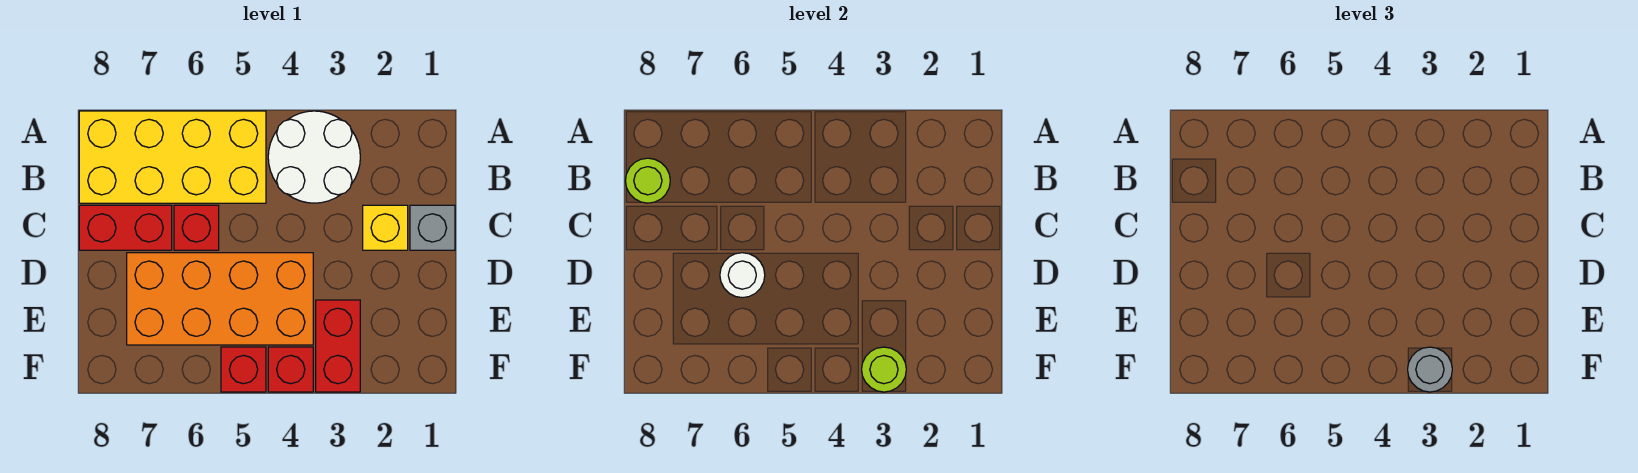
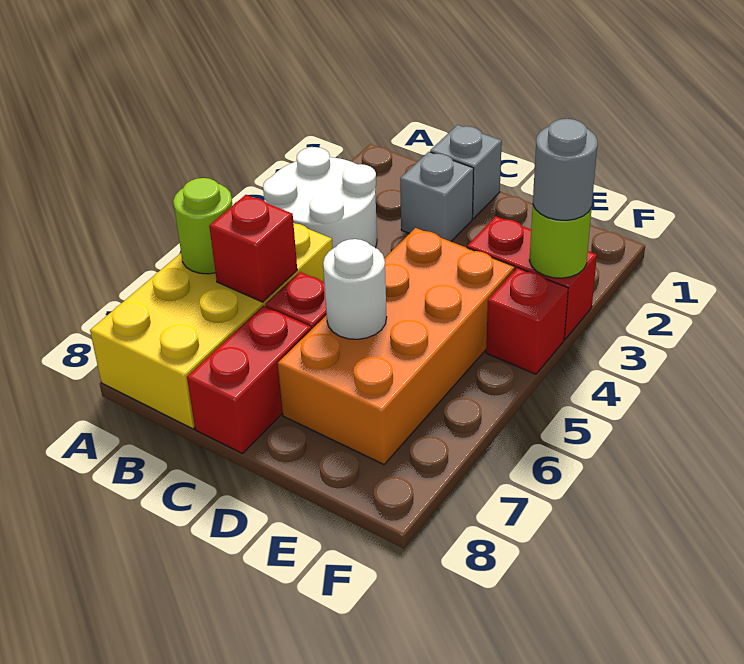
lime round brick B8 level 2 -> lime round brick A6 level 2
yellow brick C2 level 1 -> grey brick C2 level 1
red brick F5 level 1 -> red brick B6 level 2

